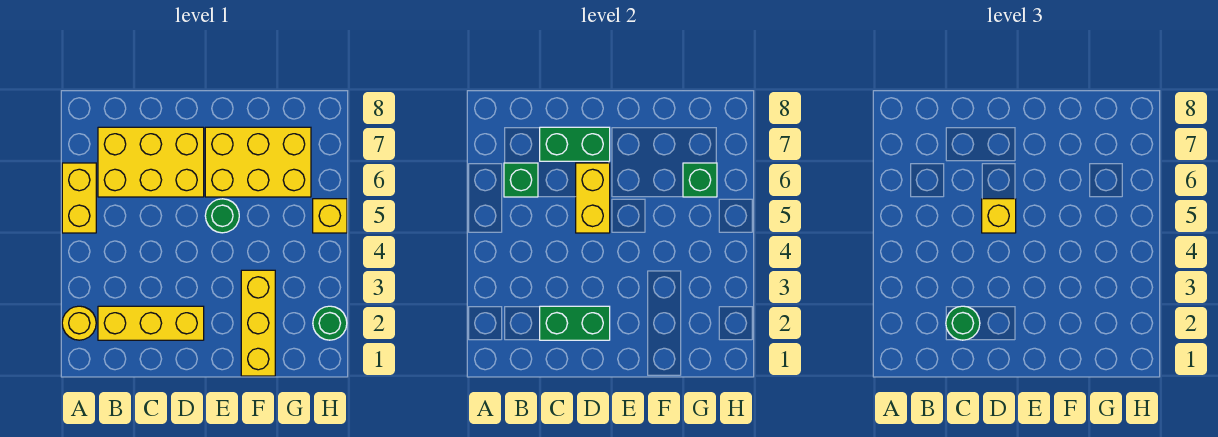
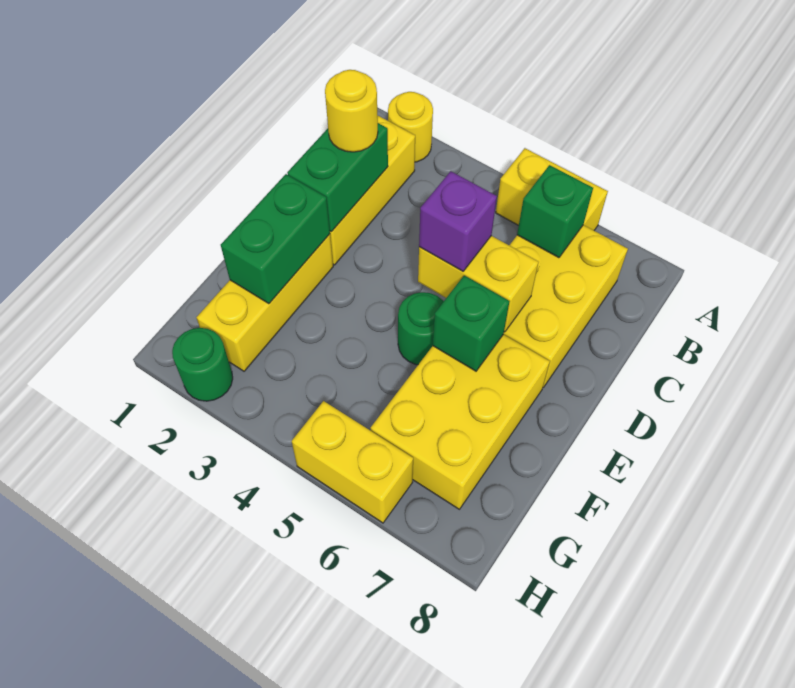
green round brick C2 level 3 -> yellow round brick C2 level 3
green brick C7:D7 level 2 -> green brick E2:F2 level 2
yellow brick D5 level 3 -> purple brick D5 level 3
yellow brick F1:F3 level 1 -> yellow brick E2:G2 level 1
green brick G6 level 2 -> green brick E6 level 2
yellow brick H5 level 1 -> yellow brick H5:H6 level 1

